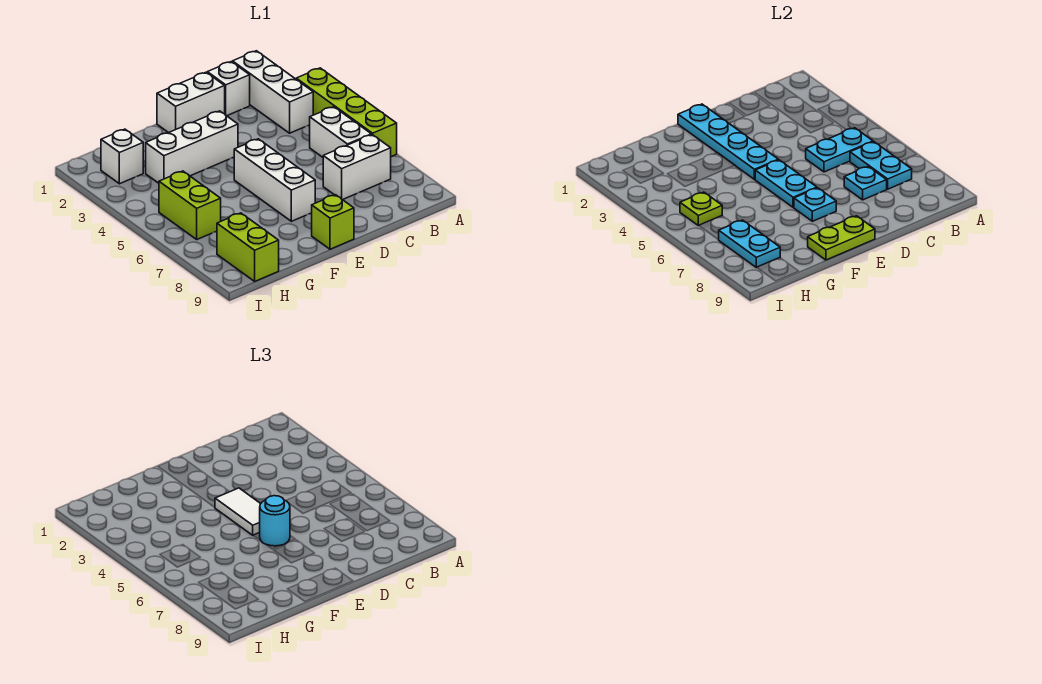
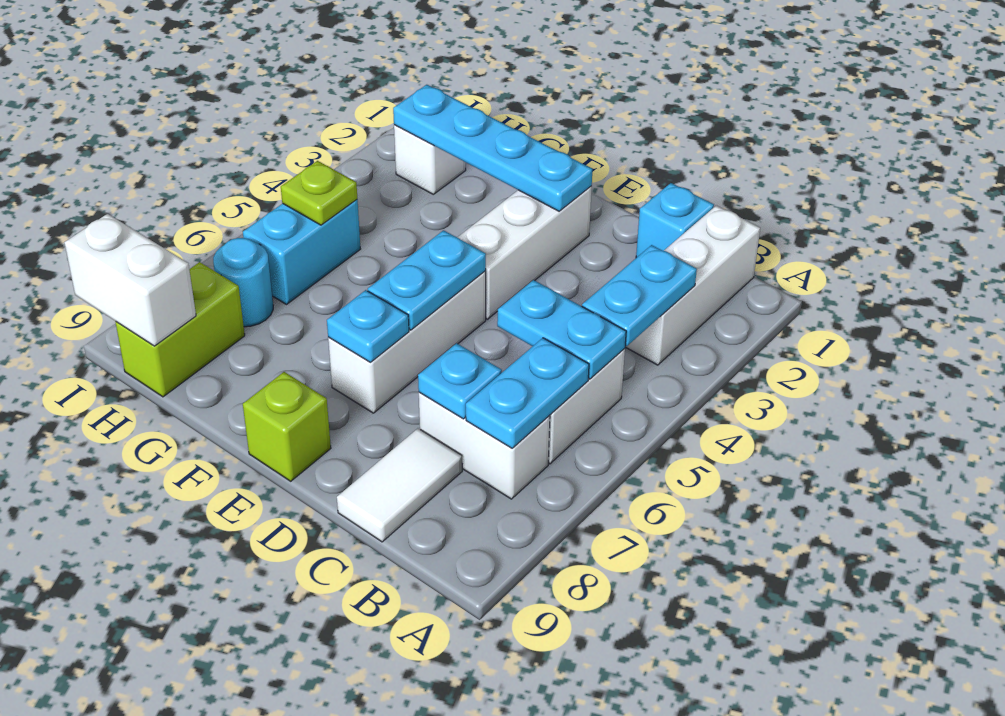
lime brick A3:A6 level 1 -> none
white brick C1 level 1 -> cyan brick C1 level 1
white brick D1:E1 level 1 -> white brick H9:I9 level 2
cyan plate E1:E4 level 2 -> cyan plate E2:H2 level 2
white brick E3:G3 level 1 -> white brick E2:E4 level 1
white tile E4:E5 level 3 -> white tile C8:C9 level 1
cyan round brick E6 level 3 -> cyan round brick H7 level 1
lime plate E9:F9 level 2 -> none
lime brick H5:H6 level 1 -> cyan brick H5:H6 level 1
cyan plate H7:H8 level 2 -> cyan plate B3:B4 level 2

